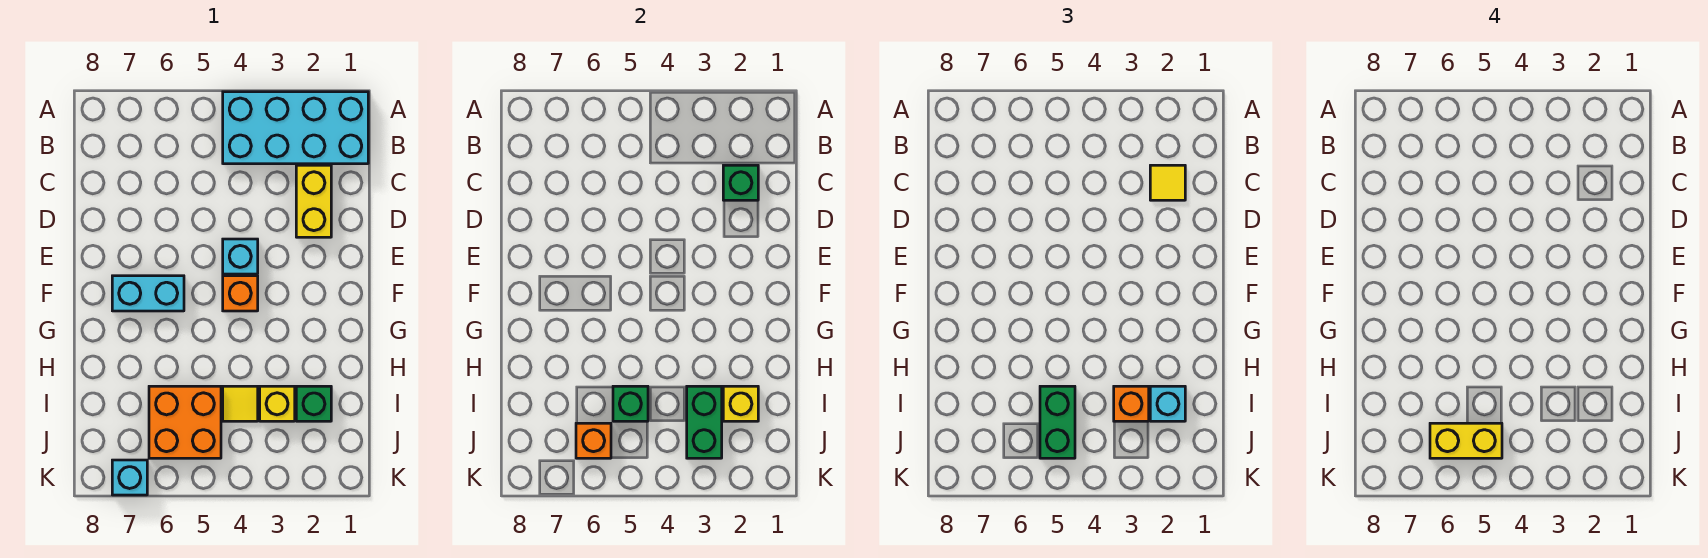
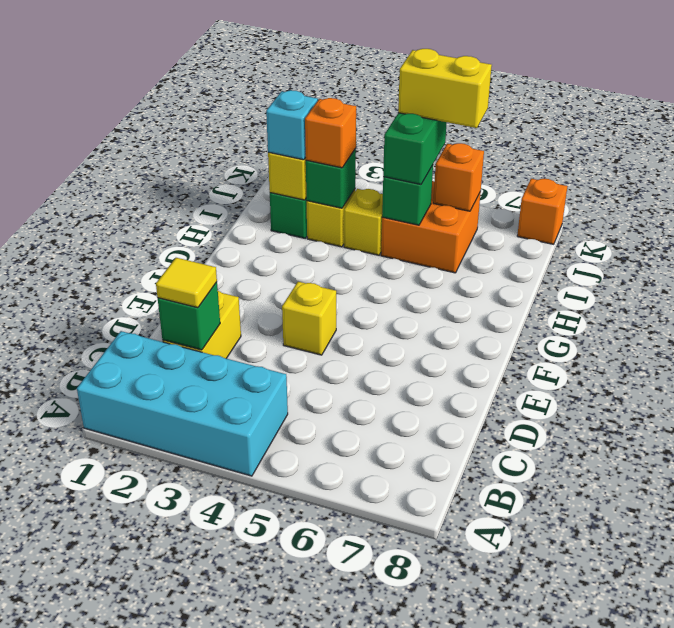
cyan brick E4 level 1 -> yellow brick E4 level 1
orange brick F4 level 1 -> orange brick K8 level 1
cyan brick F6:F7 level 1 -> none
green brick I3:J3 level 2 -> green brick I3 level 2
yellow tile I4 level 1 -> yellow brick I4 level 1
cyan brick K7 level 1 -> none

